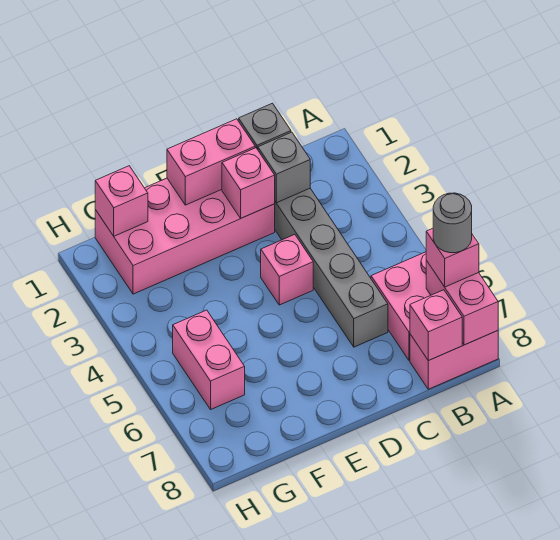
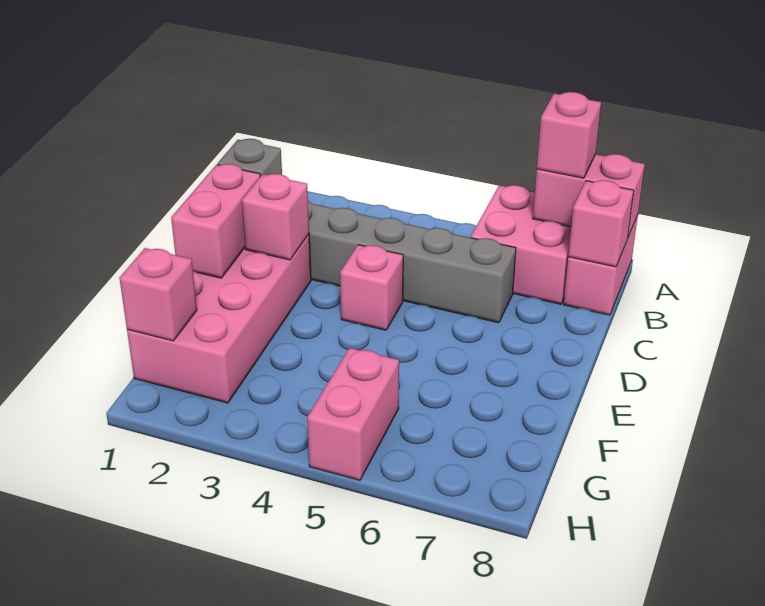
grey round brick A7 level 4 -> none
grey brick C2 level 2 -> none
pink brick G5:G6 level 1 -> pink brick G5:H5 level 1

